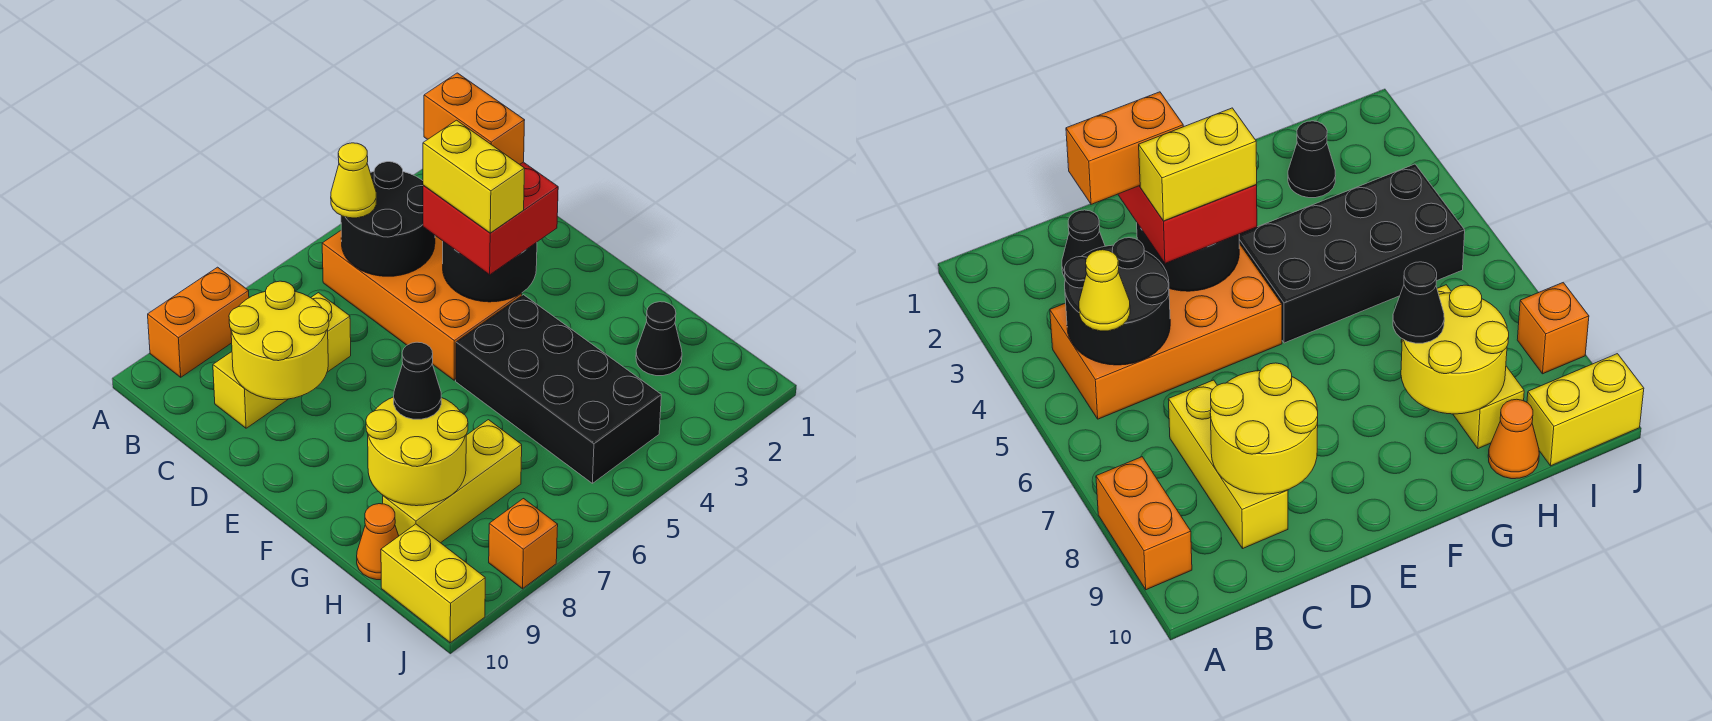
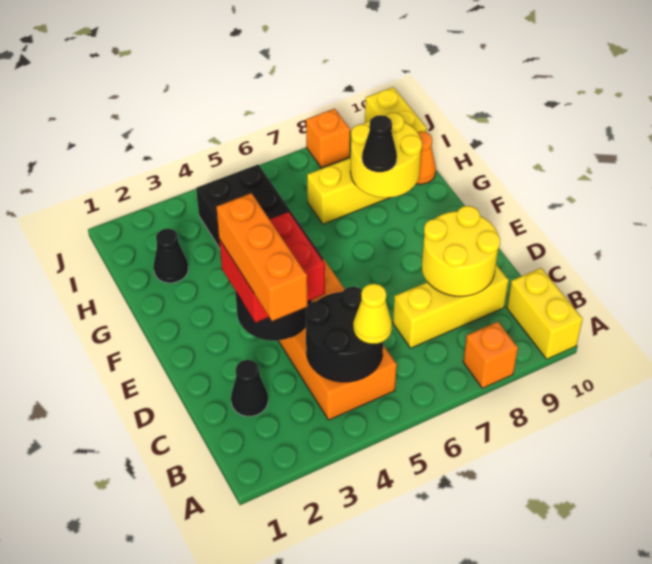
orange brick A8:A9 level 1 -> orange brick A8 level 1
orange brick C3:D3 level 4 -> orange brick C3:E3 level 4
yellow brick D4:E4 level 4 -> yellow brick A10:B10 level 1

